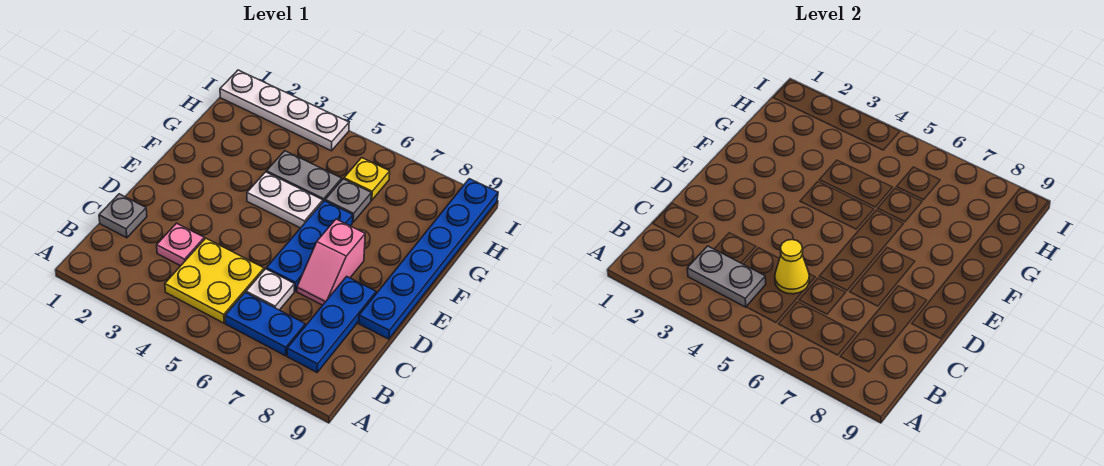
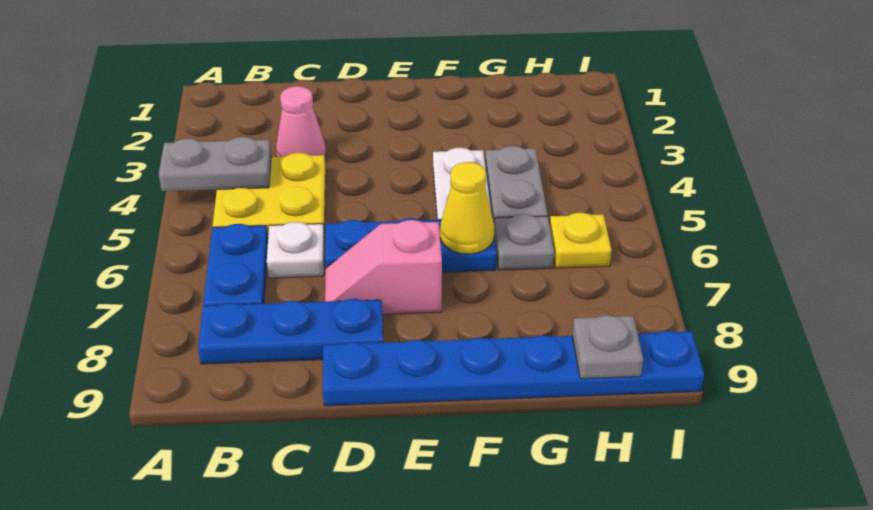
grey plate B3:B4 level 2 -> grey plate A4:B4 level 2
grey plate C1 level 1 -> grey plate H9 level 2
pink plate C3 level 1 -> pink cone C3 level 1
yellow cone C5 level 2 -> yellow cone F6 level 2
white plate I1:I4 level 1 -> none

